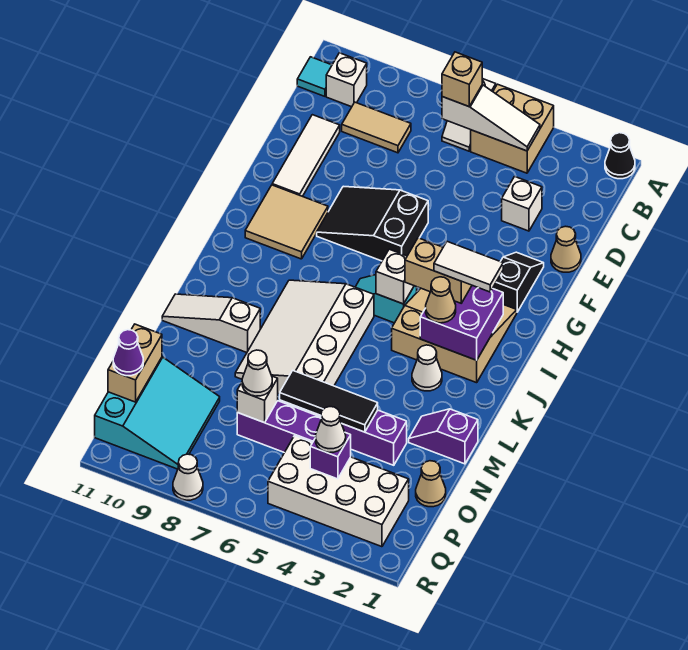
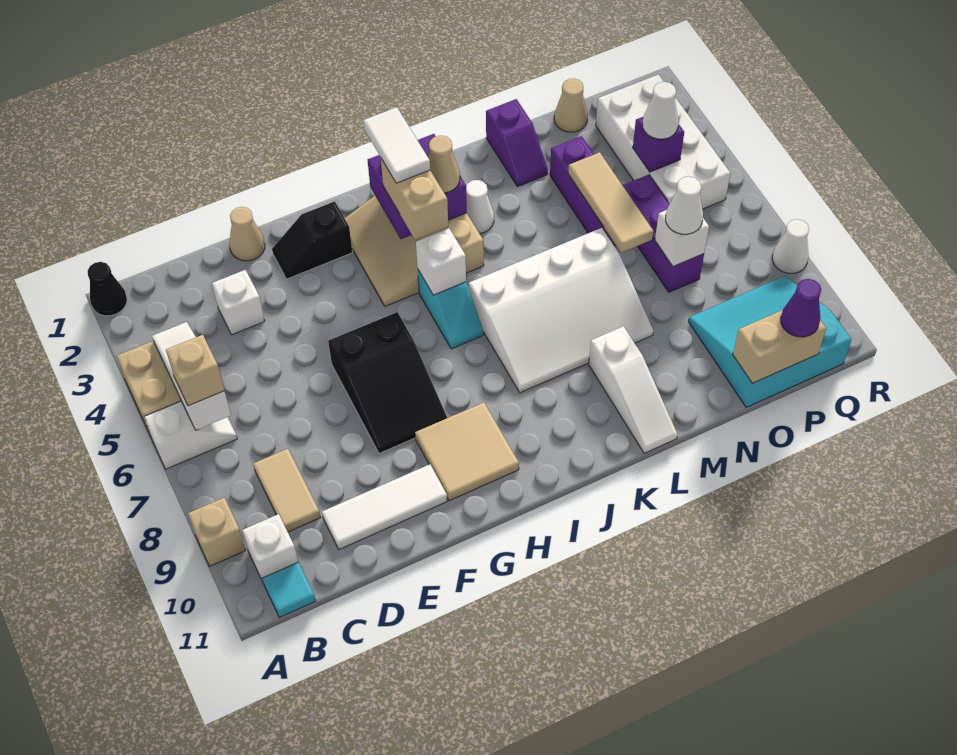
none -> tan brick A9 level 1
black tile N4:N6 level 2 -> tan tile N4:N6 level 2

